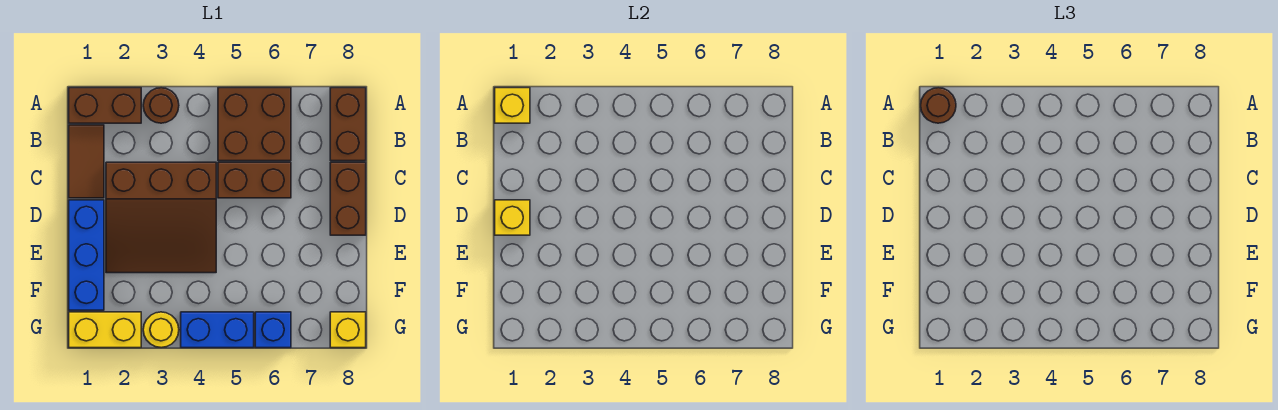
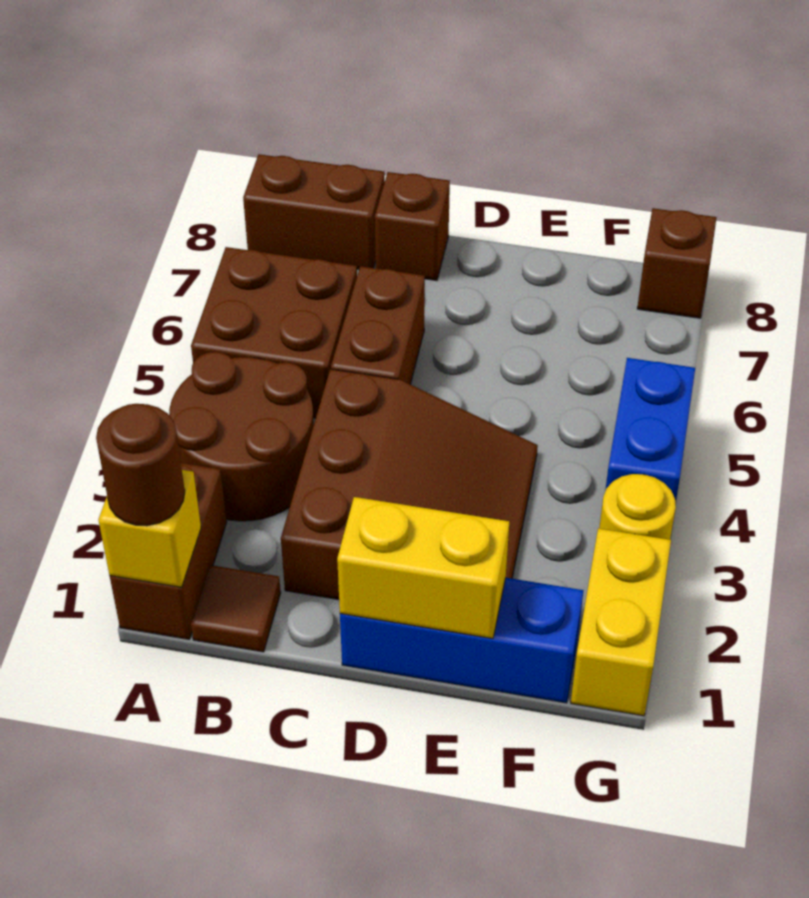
brown round brick A3 level 1 -> brown round brick A3:B4 level 1
brown tile B1:C1 level 1 -> brown tile B1 level 1
brown brick C8:D8 level 1 -> brown brick C8 level 1
yellow brick D1 level 2 -> yellow brick D1:E1 level 2
blue brick G6 level 1 -> none
yellow brick G8 level 1 -> brown brick G8 level 1

